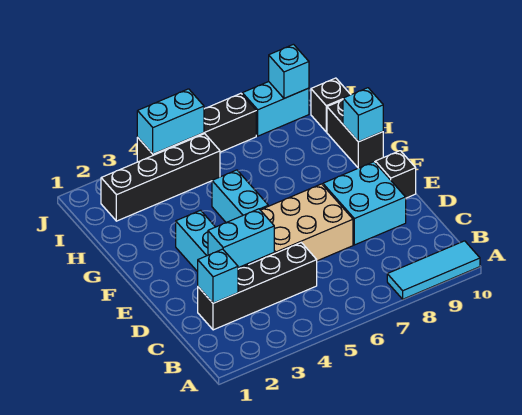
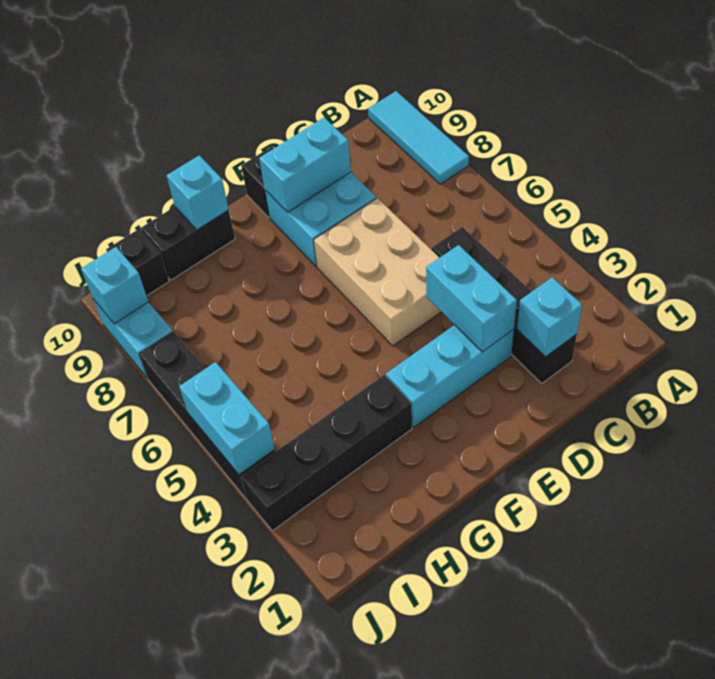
cyan brick F5:G5 level 1 -> cyan brick D9:E9 level 2
black brick I2:I5 level 1 -> black brick G3:J3 level 1

